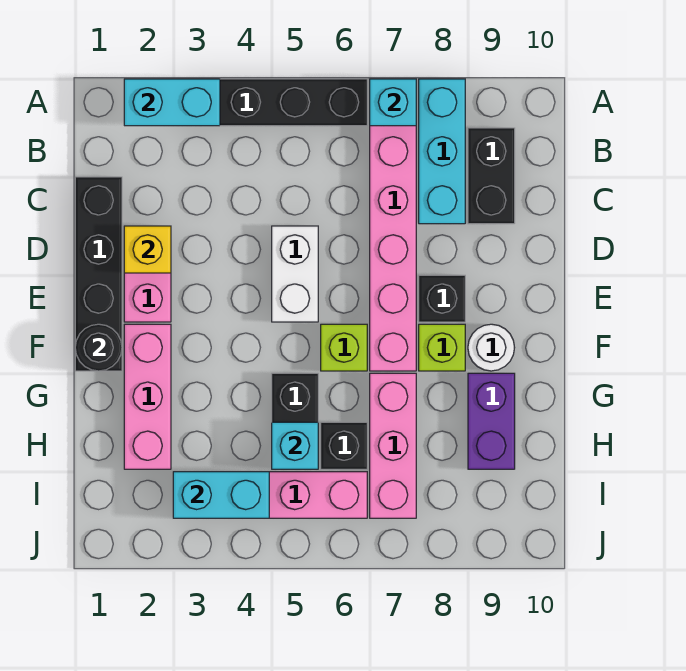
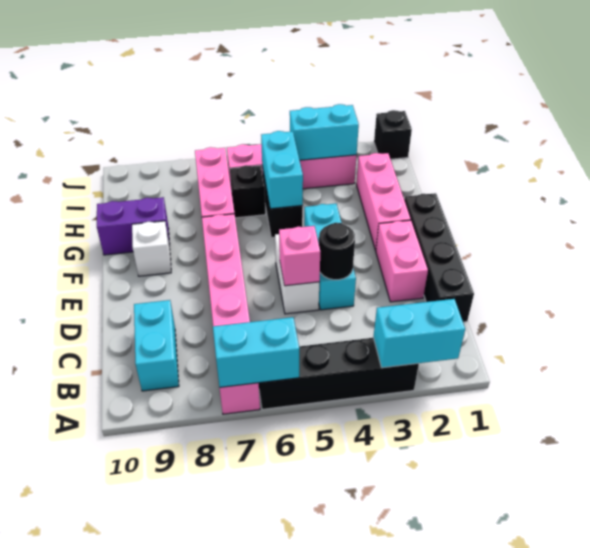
cyan brick A7 level 2 -> cyan brick A6:A7 level 2
cyan brick A8:C8 level 1 -> cyan brick D4:F4 level 1
black brick B9:C9 level 1 -> cyan brick B9:C9 level 1
yellow brick D2 level 2 -> none
none -> pink brick D5 level 2
black brick E8 level 1 -> black brick J1 level 1
black round brick F1 level 2 -> black round brick D4 level 2
lime brick F6 level 1 -> none
lime brick F8 level 1 -> none
white round brick F9 level 1 -> white brick F9 level 1
purple brick G9:H9 level 1 -> purple brick G9:G10 level 1
cyan brick H5 level 2 -> cyan brick G5:H5 level 2

